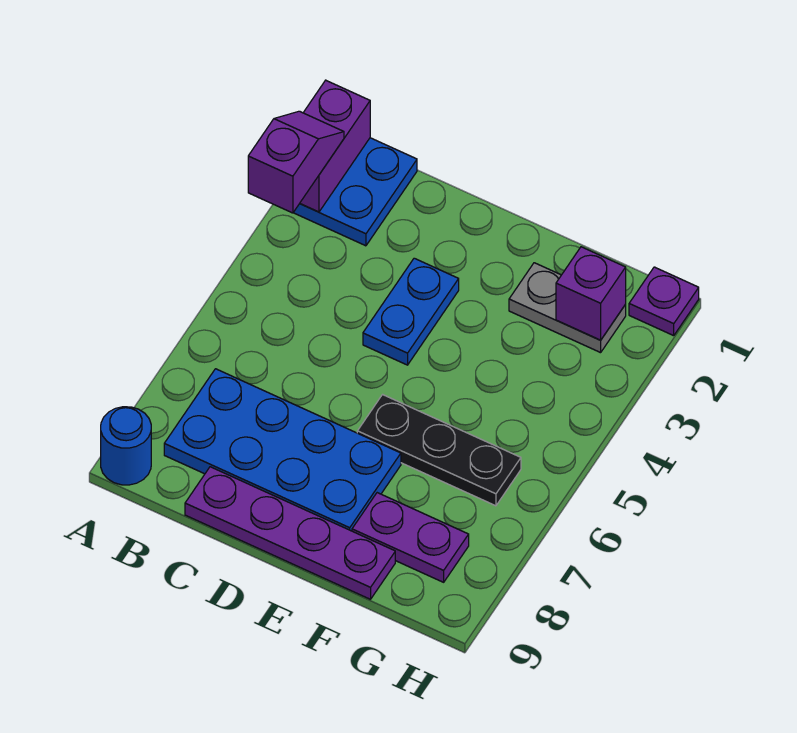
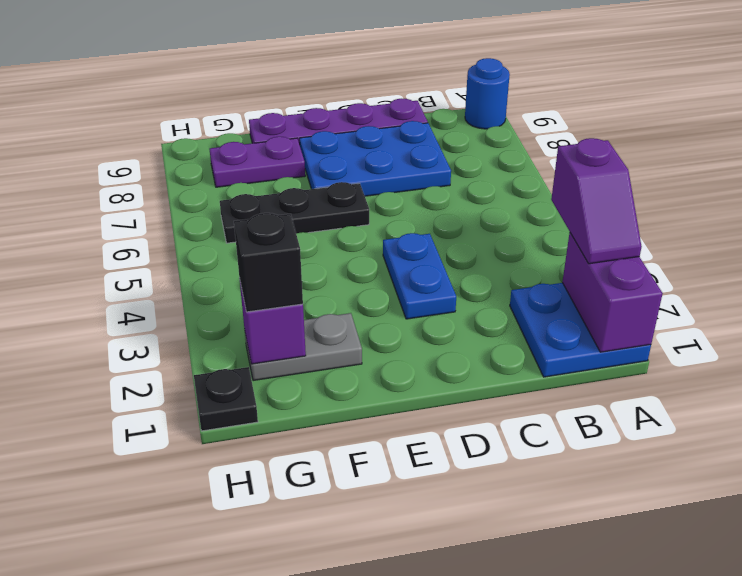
blue plate B7:E8 level 1 -> blue plate C7:E8 level 1
none -> black brick G2 level 3
purple plate H1 level 1 -> black plate H1 level 1

